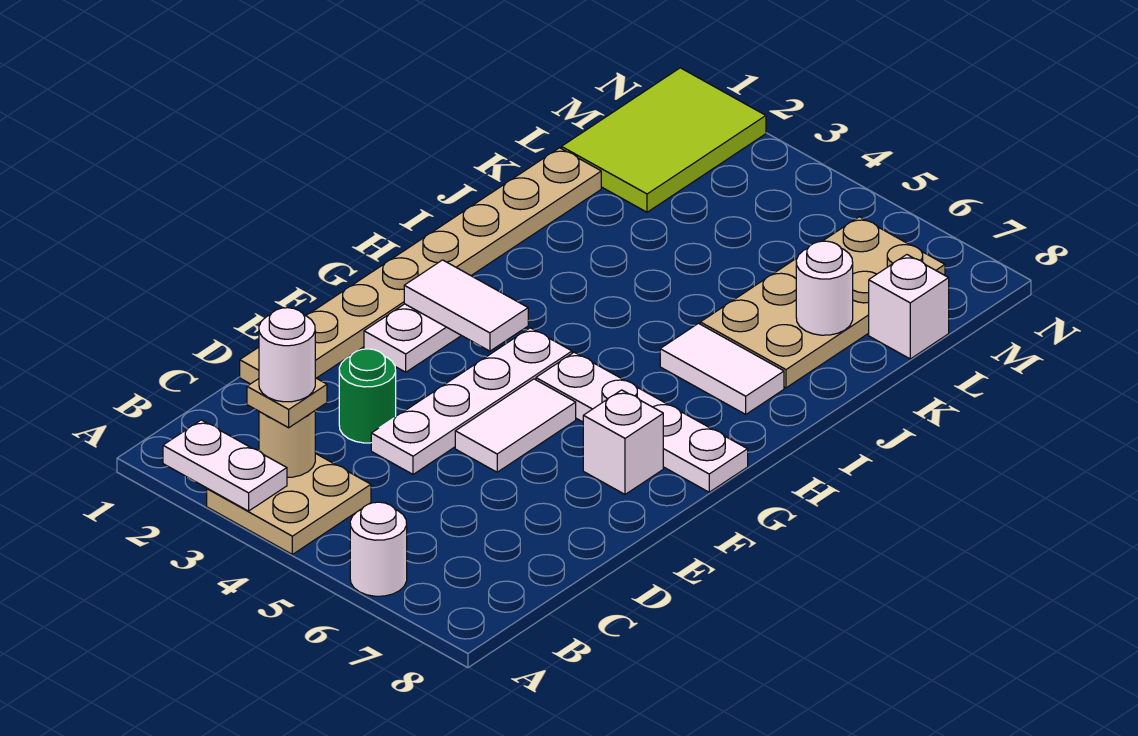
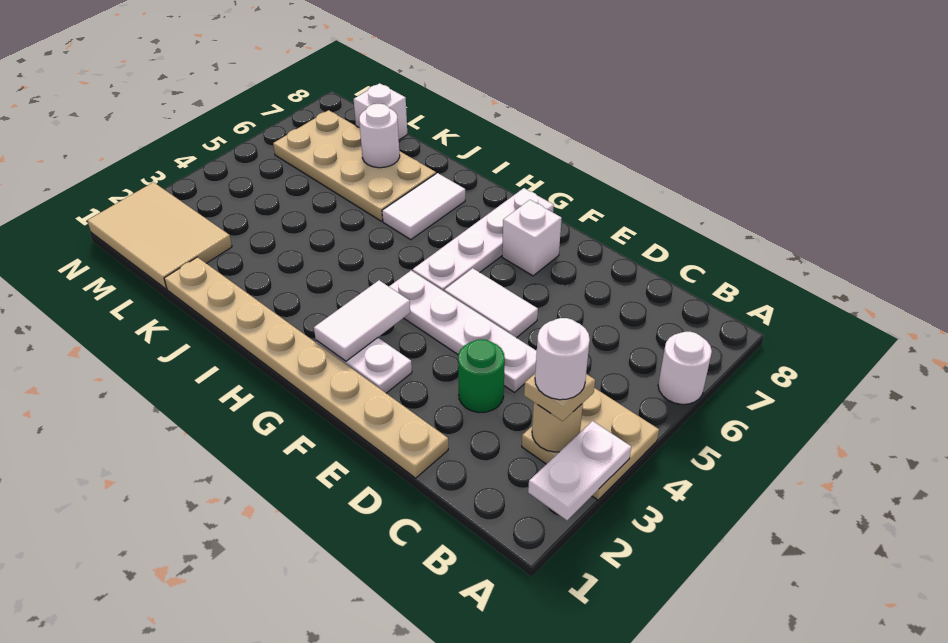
lime tile L1:N2 level 1 -> tan tile L1:N2 level 1

